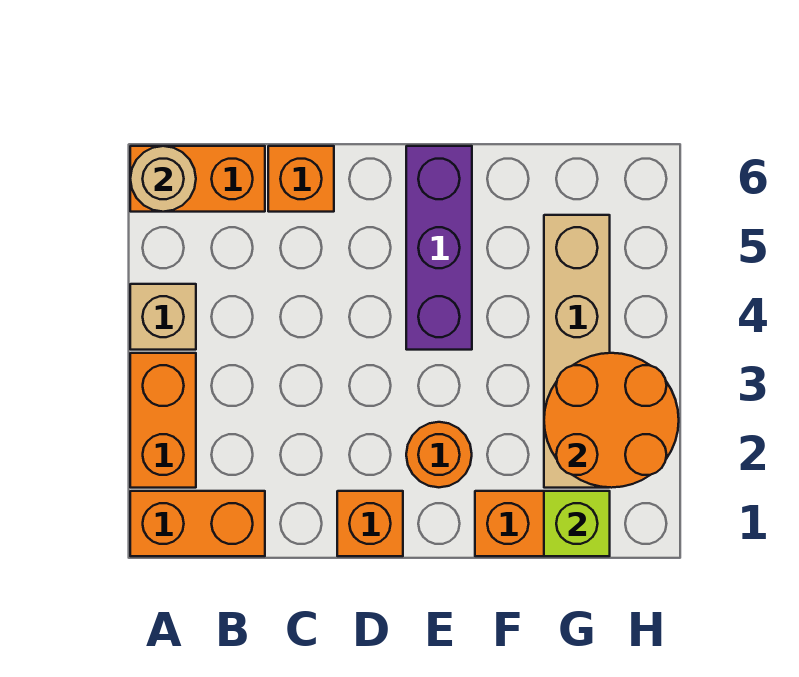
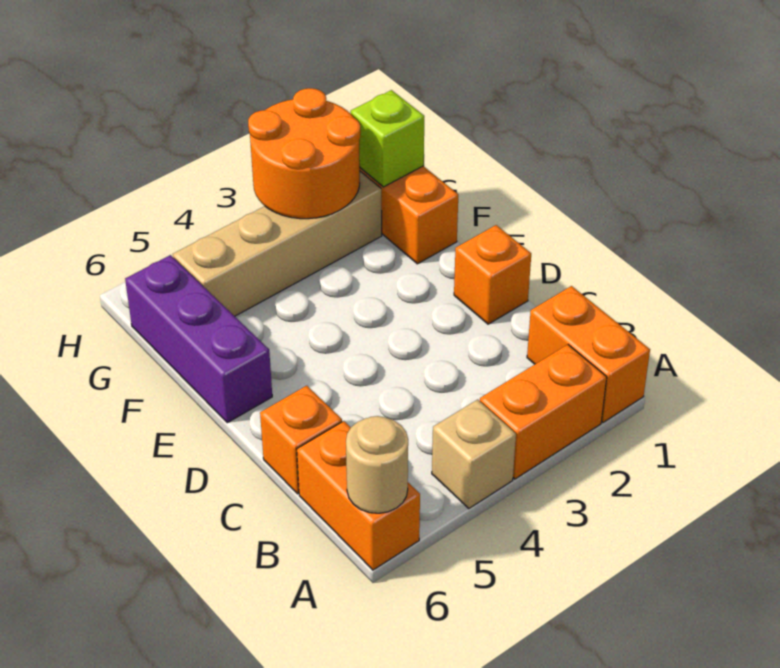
orange round brick E2 level 1 -> none
purple brick E4:E6 level 1 -> purple brick E6:G6 level 1

